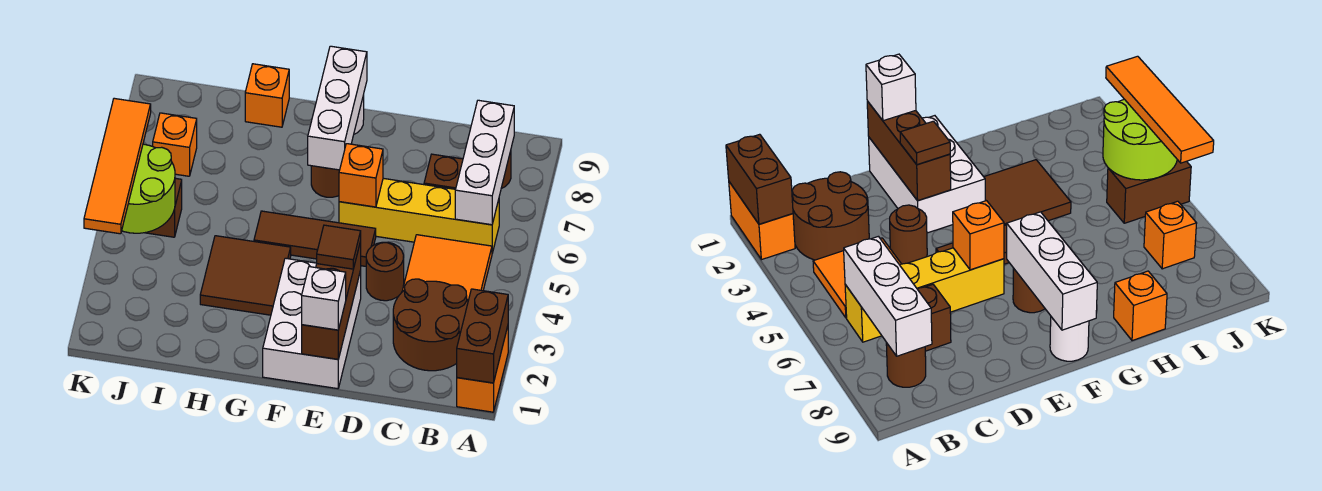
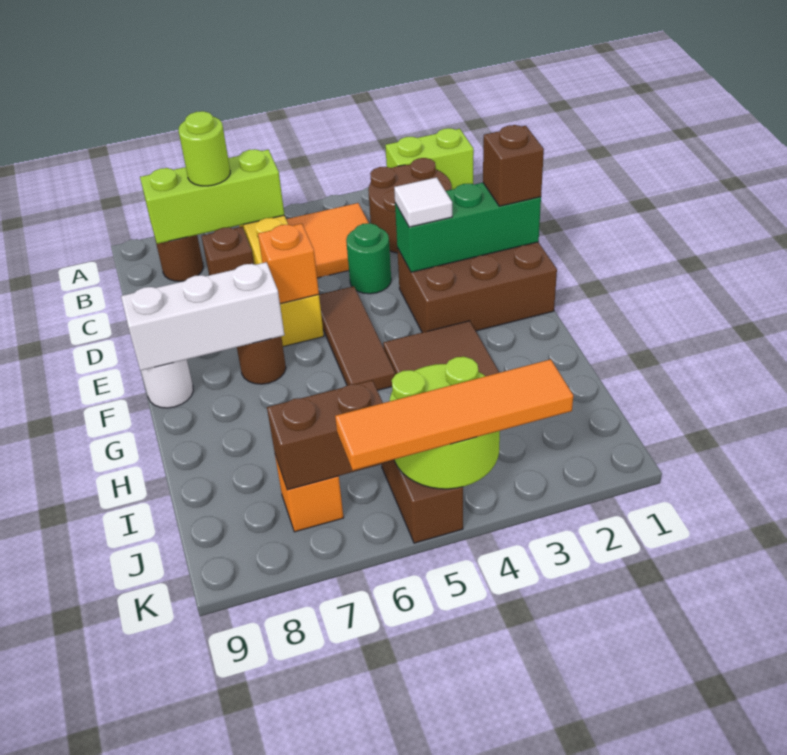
orange brick A1:A2 level 1 -> lime brick A1:A2 level 1
brown brick A1:A2 level 2 -> brown brick J6:J7 level 2
white brick B6:B8 level 2 -> lime brick B6:B8 level 2
none -> lime round brick B7 level 3
brown round brick D4 level 1 -> green round brick D4 level 1
white brick E1:F3 level 1 -> brown brick E1:F3 level 1
brown brick E1:E3 level 2 -> green brick E1:E3 level 2
white brick E1 level 3 -> brown brick E1 level 3
brown tile E3 level 3 -> white tile E3 level 3
orange brick H9 level 1 -> none

